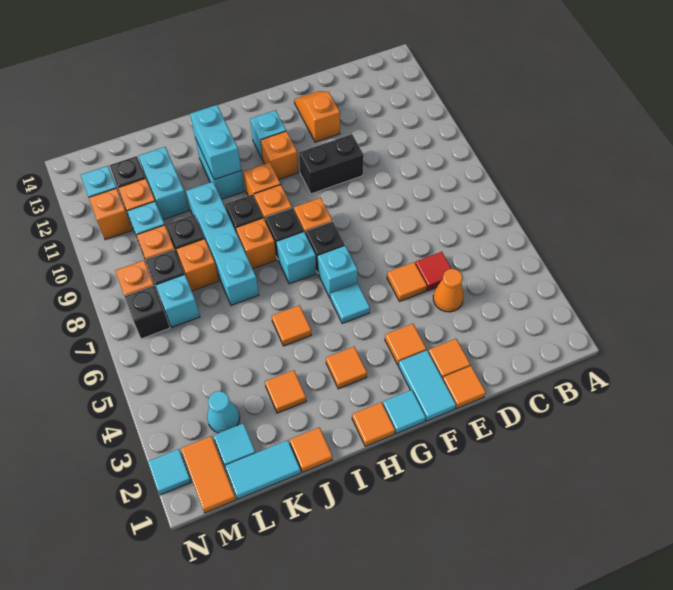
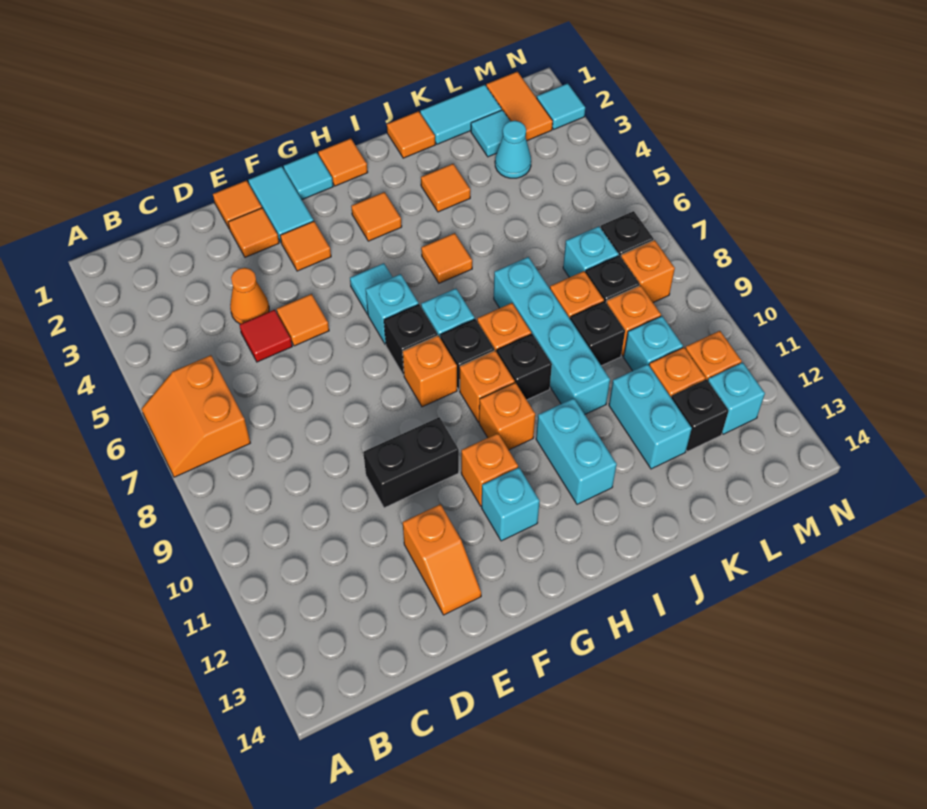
none -> orange slope A6:B7 level 1 top B
cyan brick I11:I12 level 2 -> none

